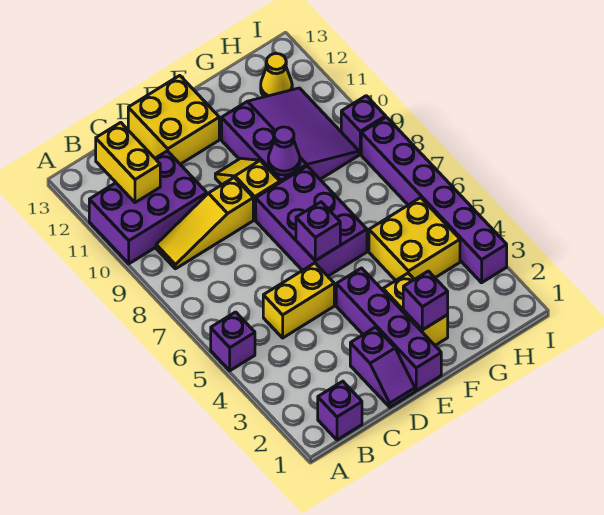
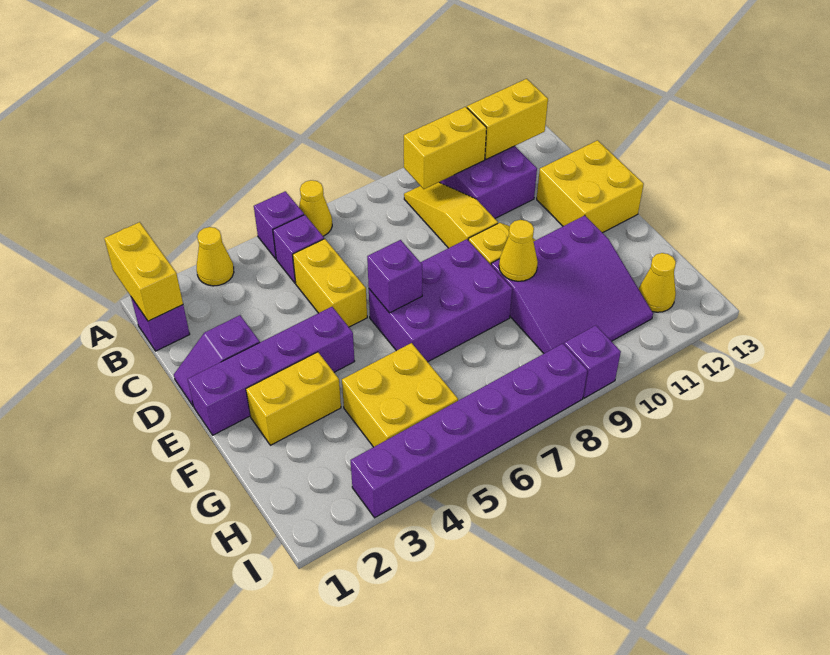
none -> yellow brick A1:B1 level 2
none -> yellow cone A3 level 1
none -> yellow cone A6 level 1
none -> yellow brick B9:B10 level 2
purple brick F2 level 2 -> purple brick B5 level 1
purple cone F9 level 2 -> yellow cone F9 level 2

